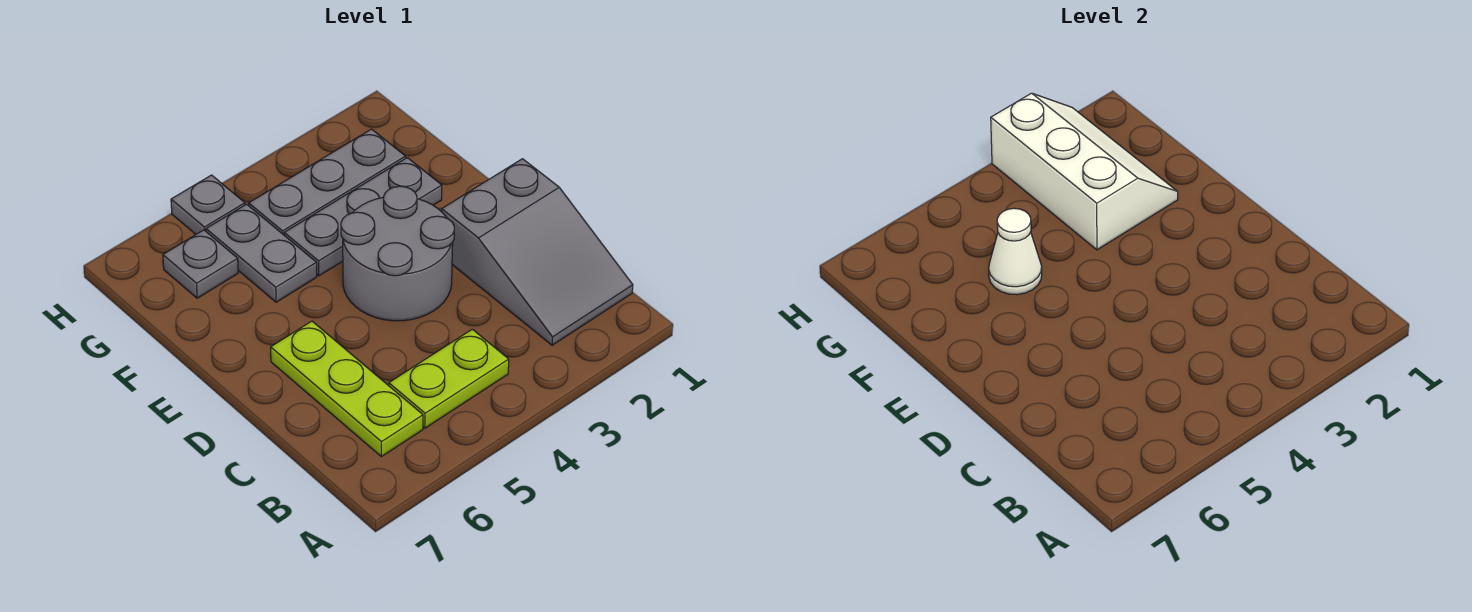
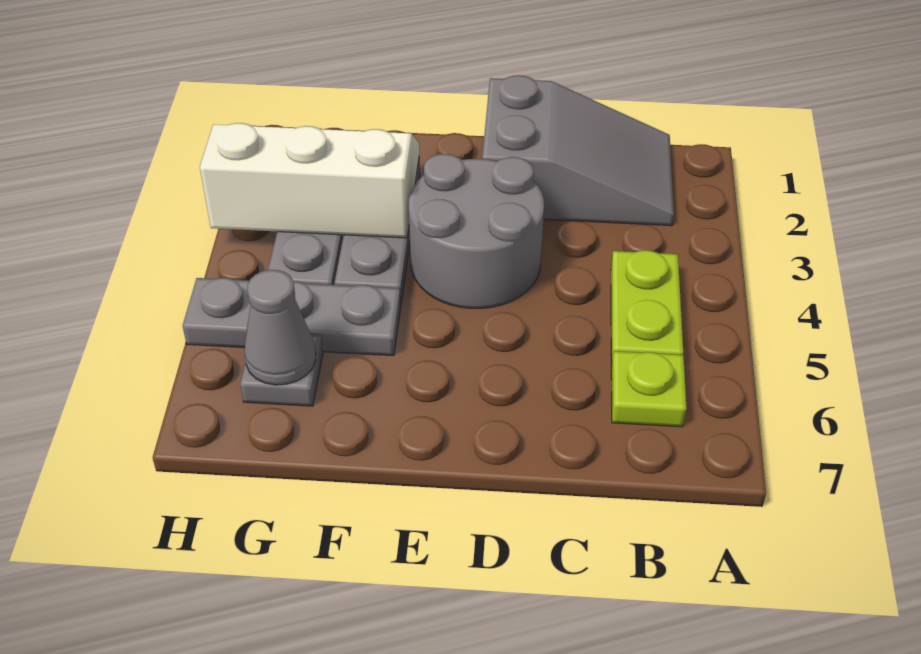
lime plate B6:D6 level 1 -> lime plate B6 level 1
white cone F5 level 2 -> none
none -> grey cone G6 level 2

